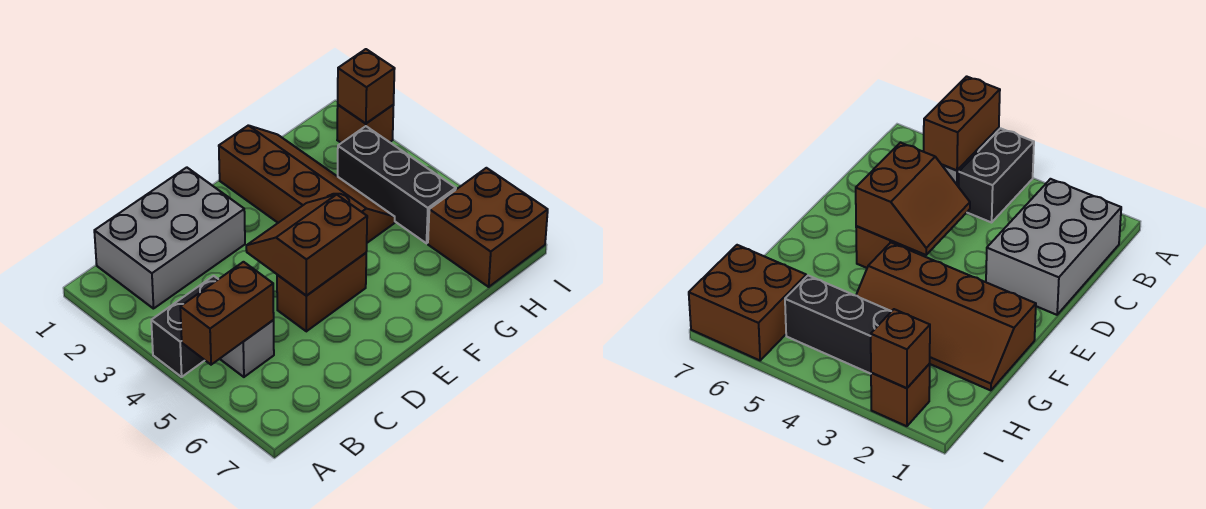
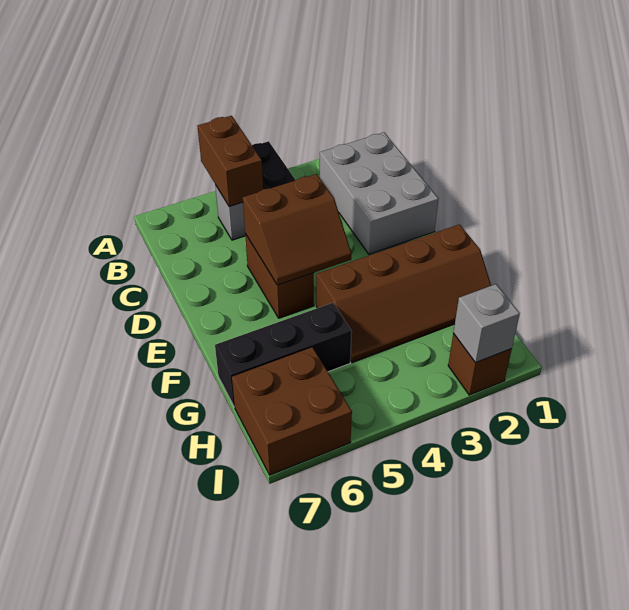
brown slope D4:E5 level 2 top 5 -> brown slope D4:E5 level 2 top D
black brick H3:H5 level 1 -> black brick G5:G7 level 1
brown brick I2 level 2 -> grey brick I2 level 2

